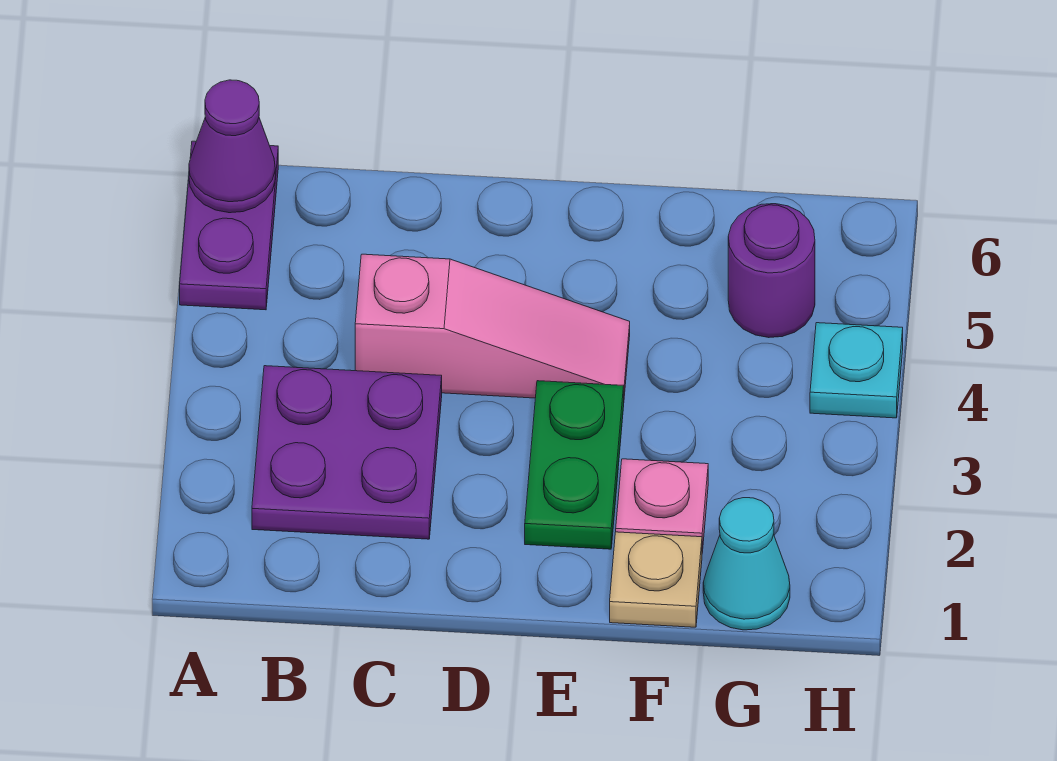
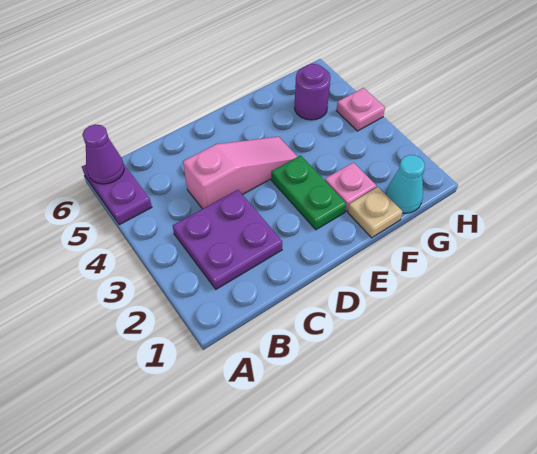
cyan plate H4 level 1 -> pink plate H4 level 1

